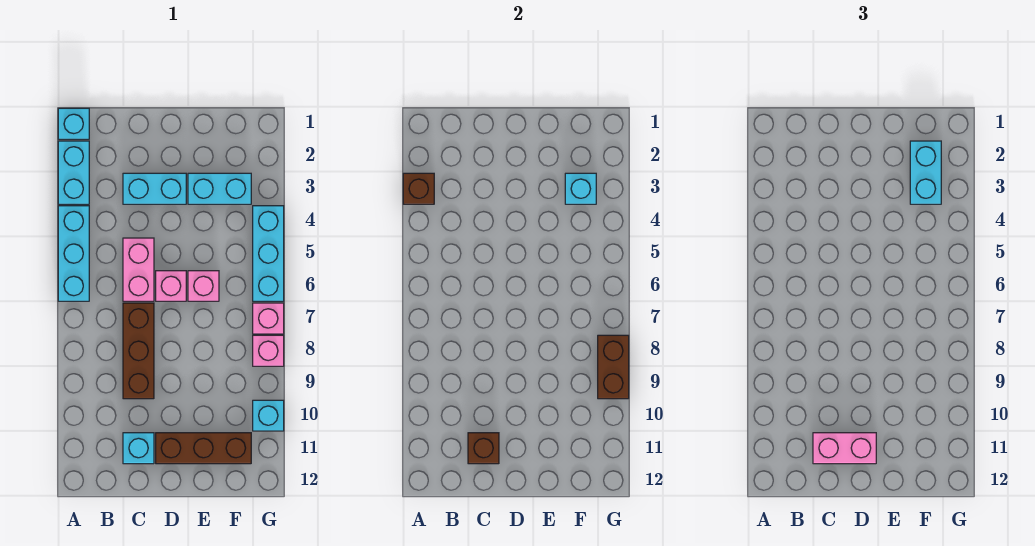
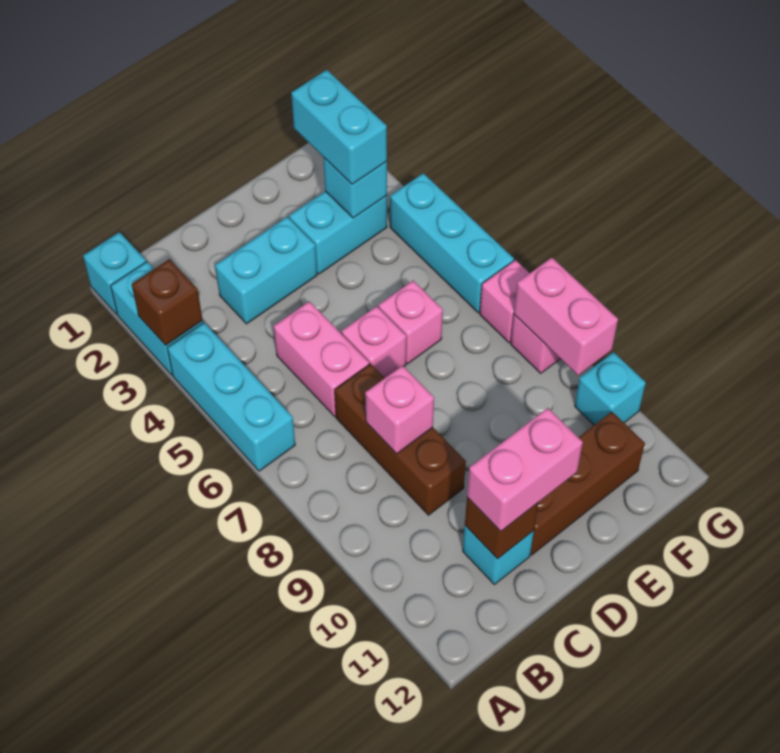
none -> pink brick C8 level 2
brown brick G8:G9 level 2 -> pink brick G8:G9 level 2

